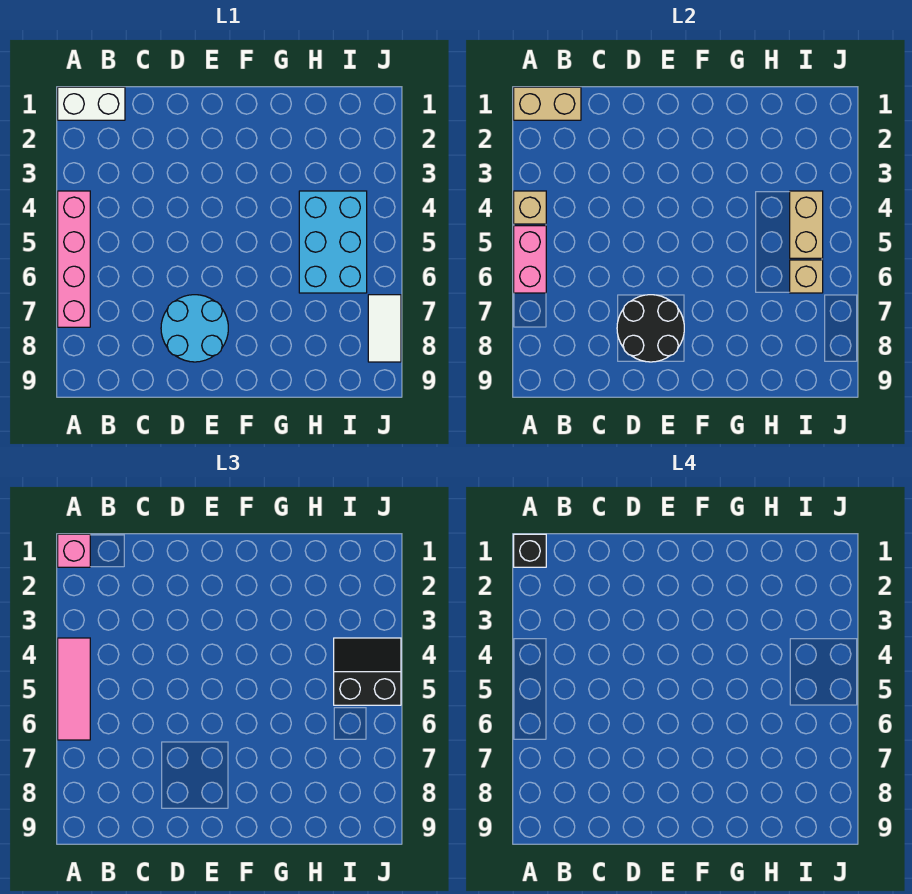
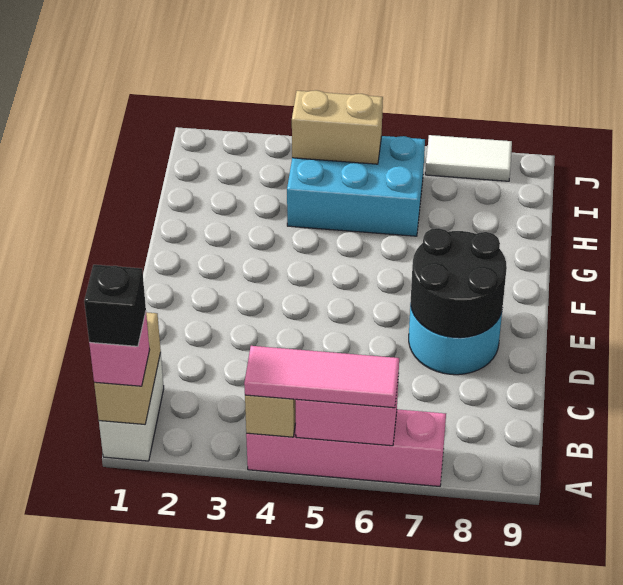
black slope I4:J5 level 3 top 5 -> none
tan brick I6 level 2 -> none

